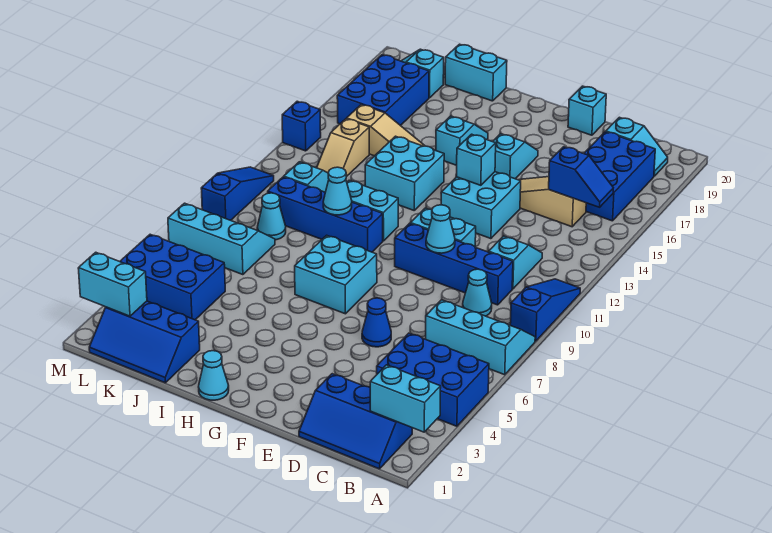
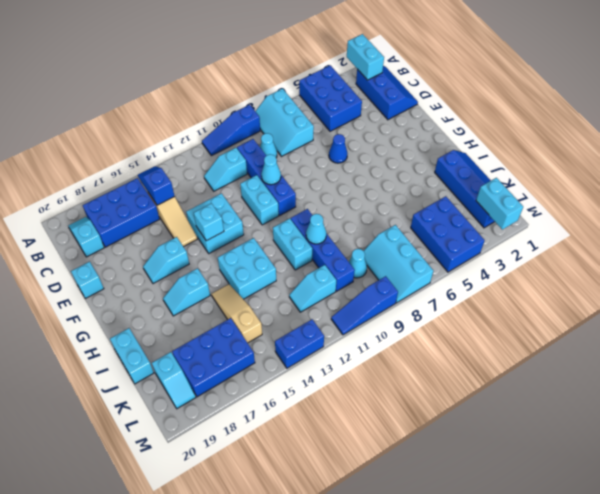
cyan brick G7:H8 level 1 -> none
cyan cone H1 level 1 -> none
blue slope J1:L2 level 1 top 2 -> blue slope I1:L2 level 1 top 2
tan slope K13:K14 level 1 top 14 -> none
blue brick M14 level 1 -> blue brick M13:M14 level 1

